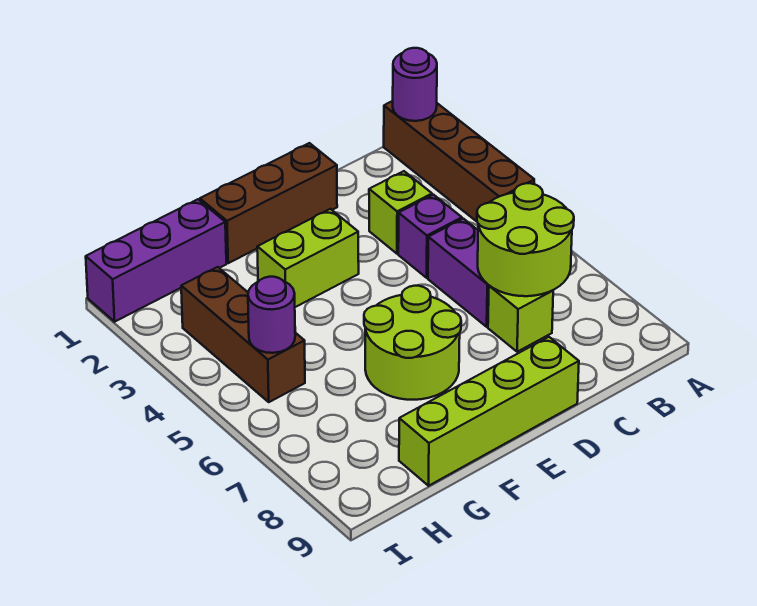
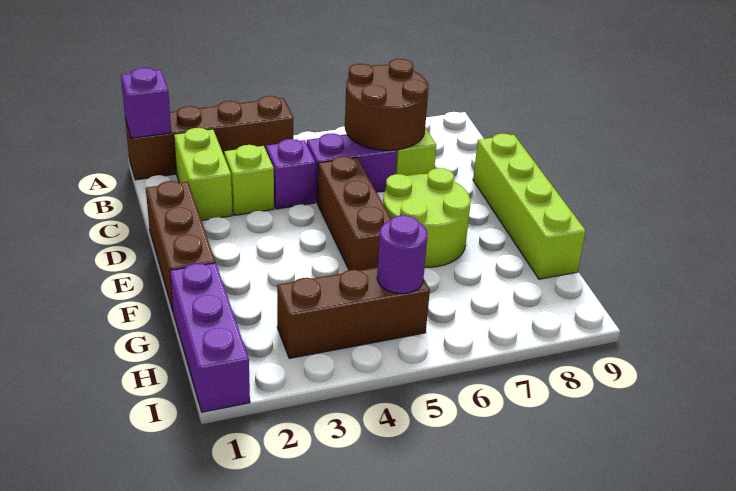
purple round brick A1 level 2 -> purple brick A1 level 2
lime round brick B6:C7 level 2 -> brown round brick B6:C7 level 2
none -> brown brick D5:F5 level 1
lime brick E3:F3 level 1 -> lime brick B2:C2 level 1

